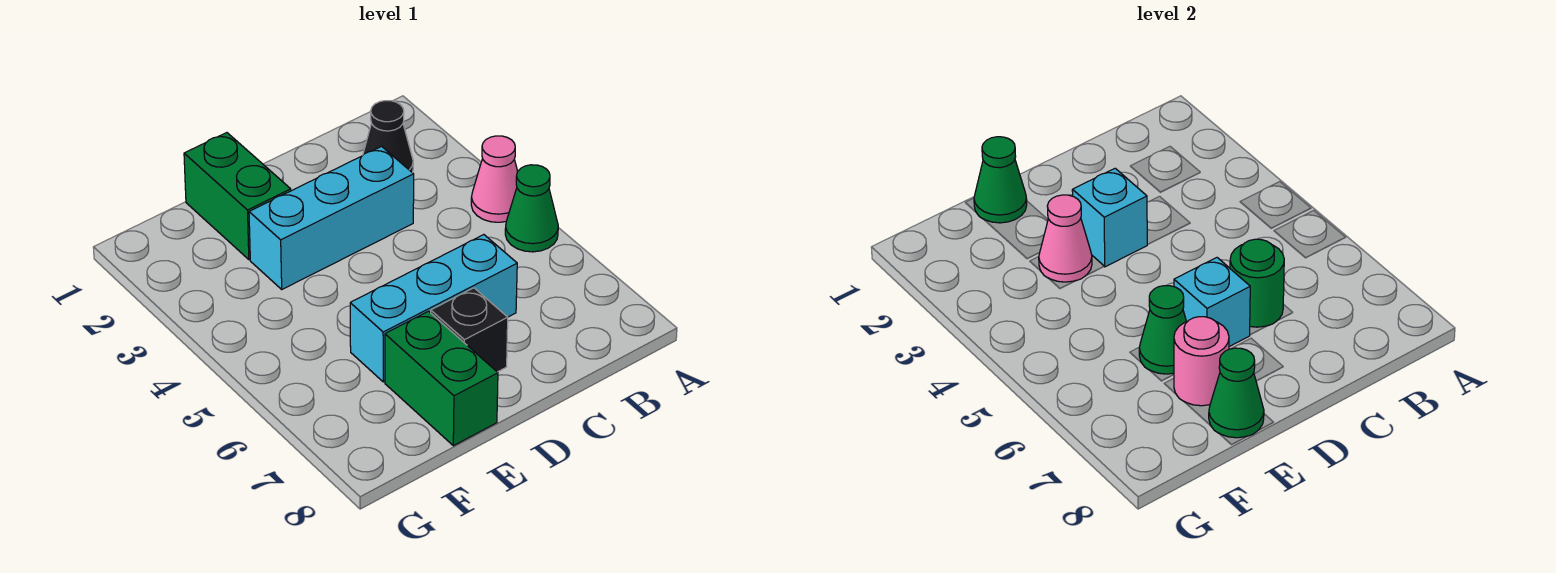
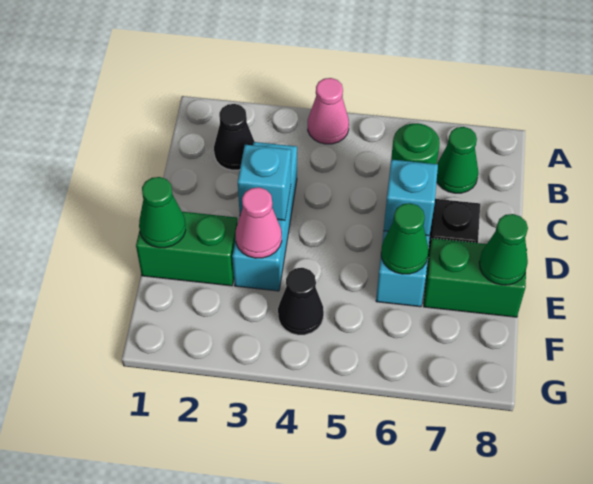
green cone A5 level 1 -> green cone B7 level 1
pink round brick E7 level 2 -> none
none -> black cone F4 level 1

